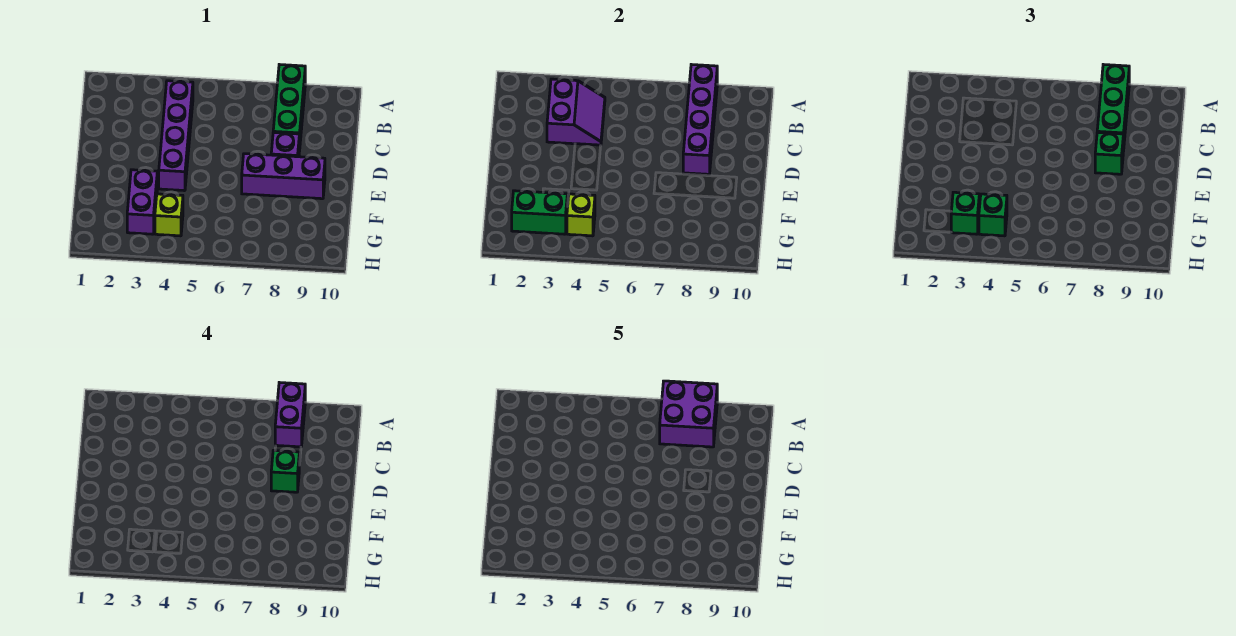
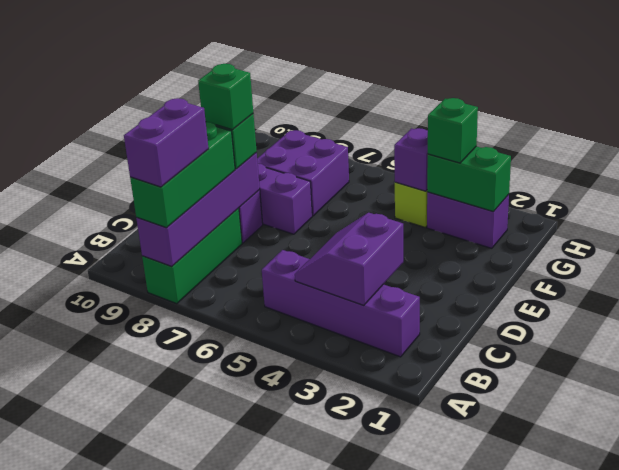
purple brick A7:B8 level 5 -> purple brick F7:G8 level 1
purple brick B4:E4 level 1 -> purple brick B2:B5 level 1
purple brick F3:G3 level 1 -> purple brick G2:G3 level 1
lime brick G4 level 2 -> purple brick G4 level 2
green brick G4 level 3 -> none

